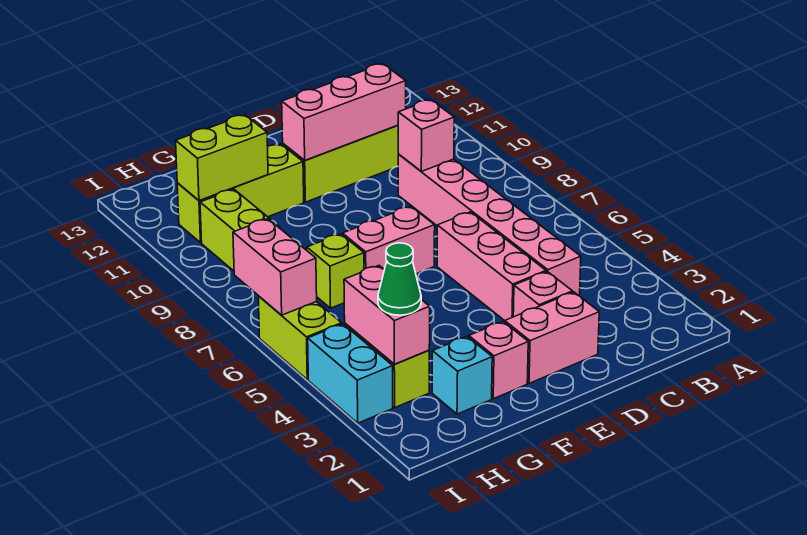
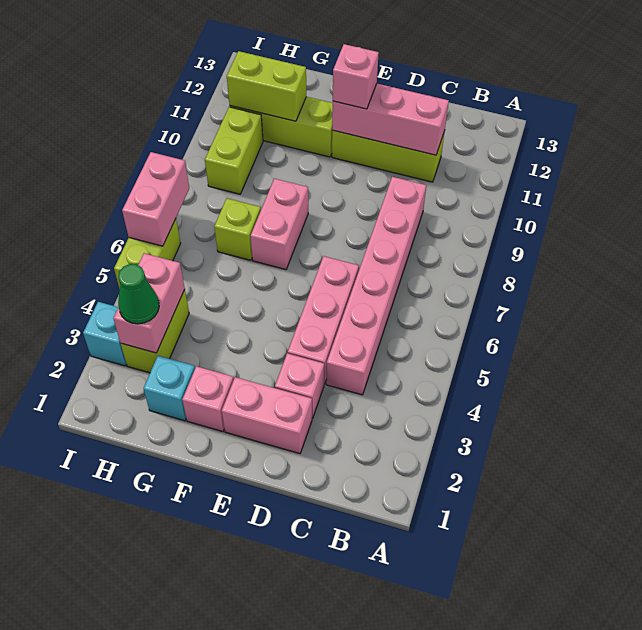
pink brick C9 level 2 -> pink brick E11 level 3
pink brick E7:F7 level 1 -> pink brick F7:F8 level 1
cyan brick I3:I4 level 1 -> cyan brick I3 level 1

